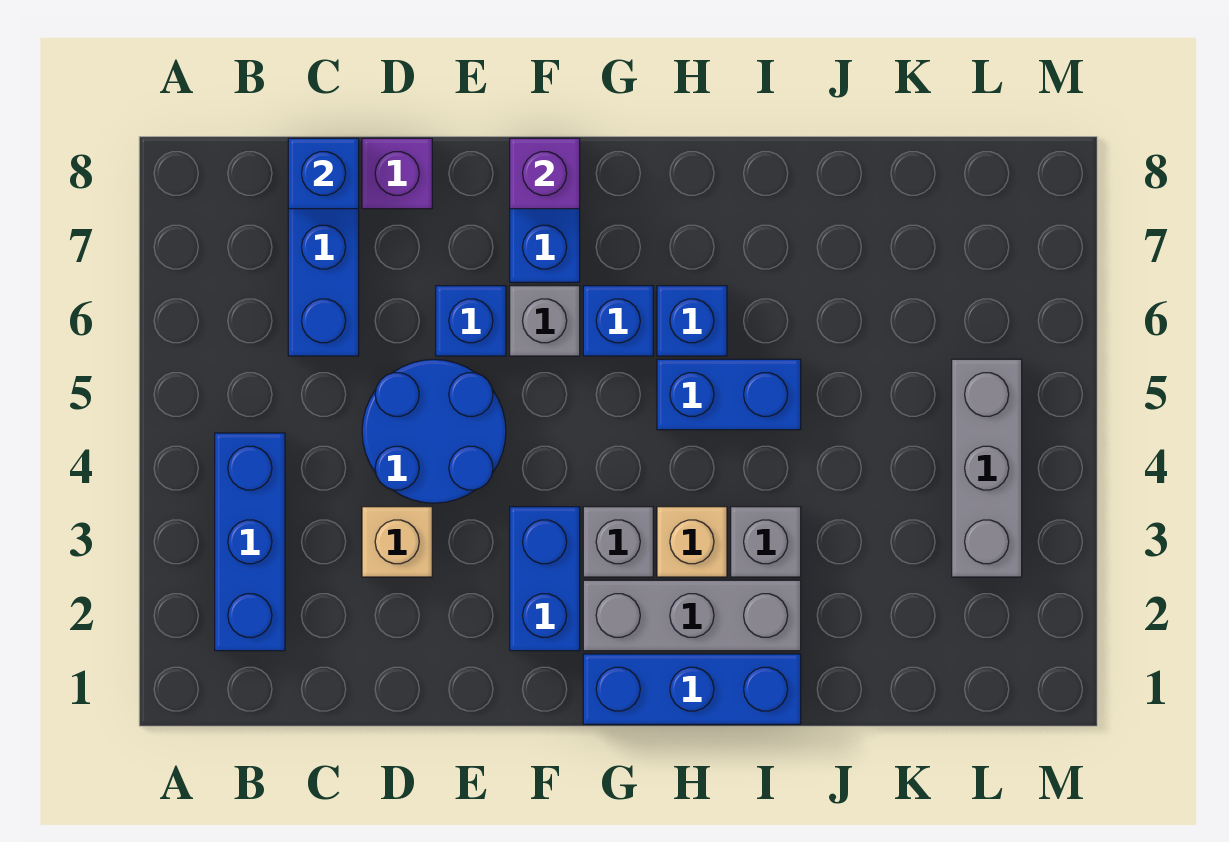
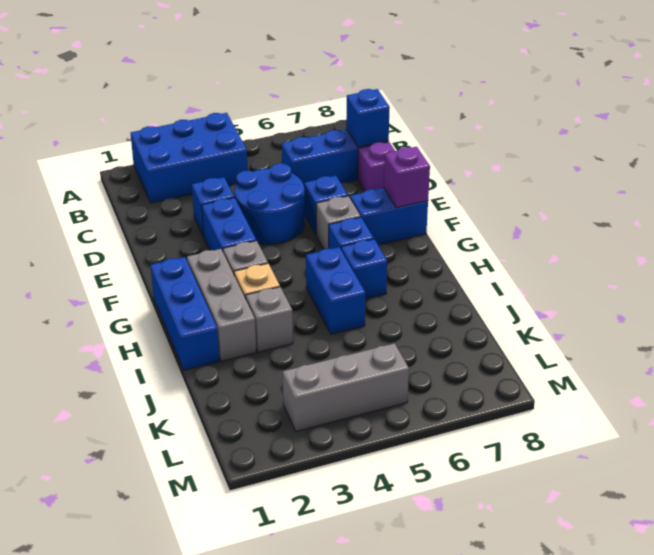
blue brick B2:B4 level 1 -> blue brick A2:B4 level 1
tan brick D3 level 1 -> blue brick D3 level 1
blue brick F2:F3 level 1 -> blue brick E3:F3 level 1

